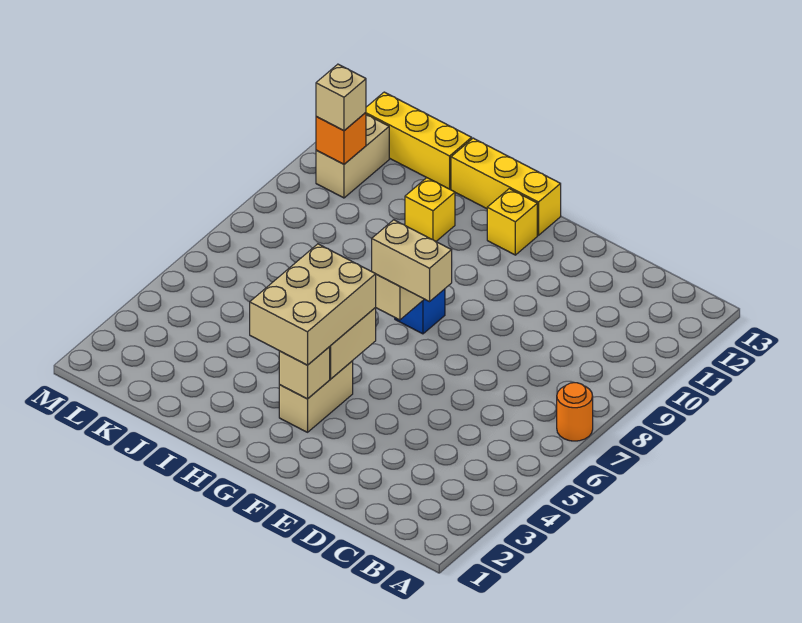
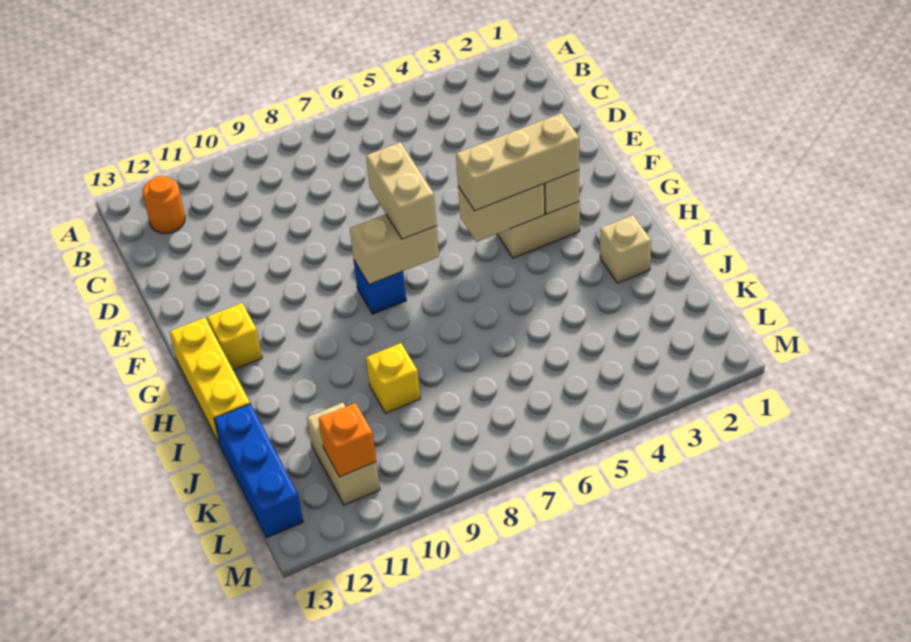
orange round brick A7 level 1 -> orange round brick B12 level 1
tan brick G3:H5 level 3 -> tan brick G3:G5 level 3
yellow brick I11 level 1 -> yellow brick J9 level 1
yellow brick J13:L13 level 1 -> blue brick J13:L13 level 1
tan brick L11:L12 level 1 -> tan brick K11:L11 level 1
tan brick L11 level 3 -> tan brick I2 level 1

